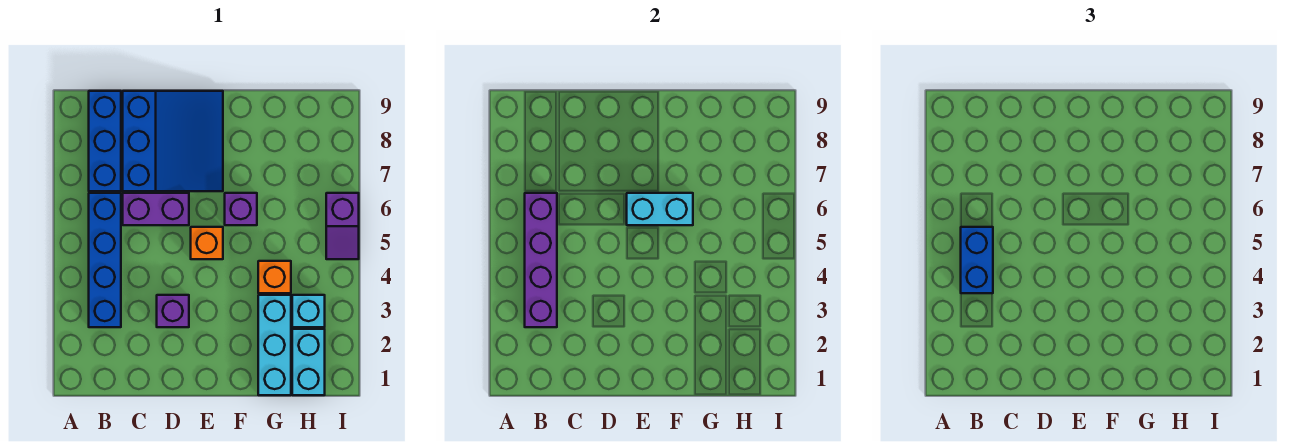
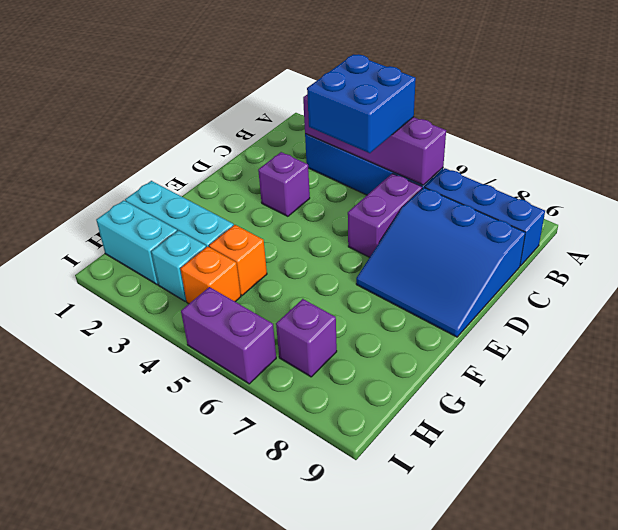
blue brick B4:B5 level 3 -> blue brick B4:C5 level 3
orange brick E5 level 1 -> orange brick H4 level 1
cyan brick E6:F6 level 2 -> none
purple brick F6 level 1 -> purple brick H7 level 1
purple slope I5:I6 level 1 top 6 -> purple brick I5:I6 level 1

